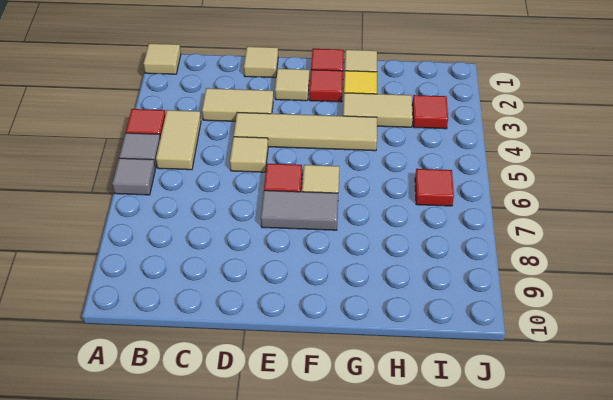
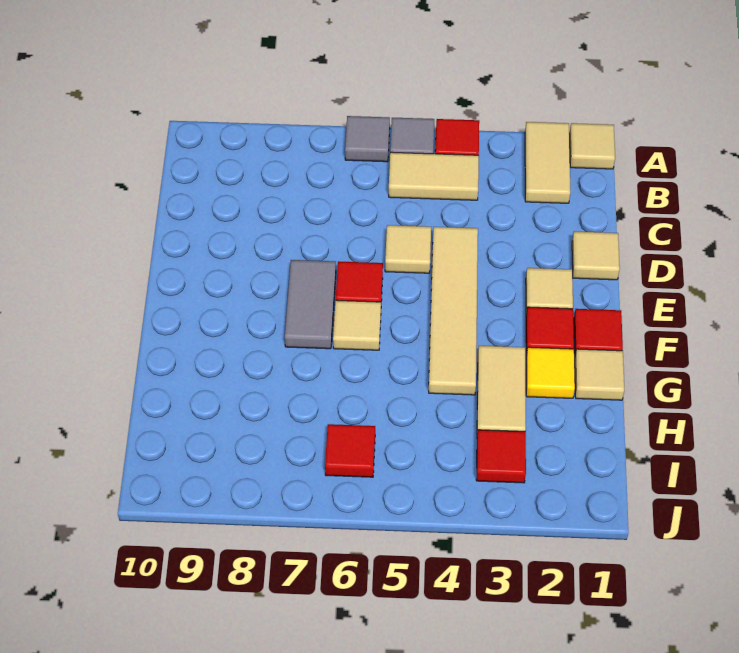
tan tile C3:D3 level 1 -> tan tile A2:B2 level 1

